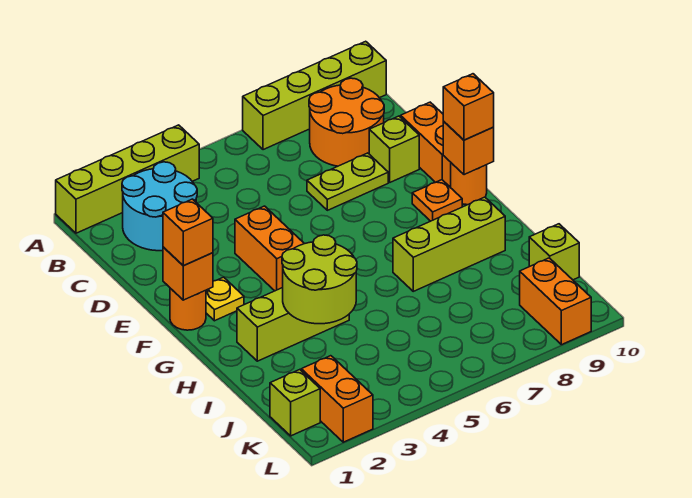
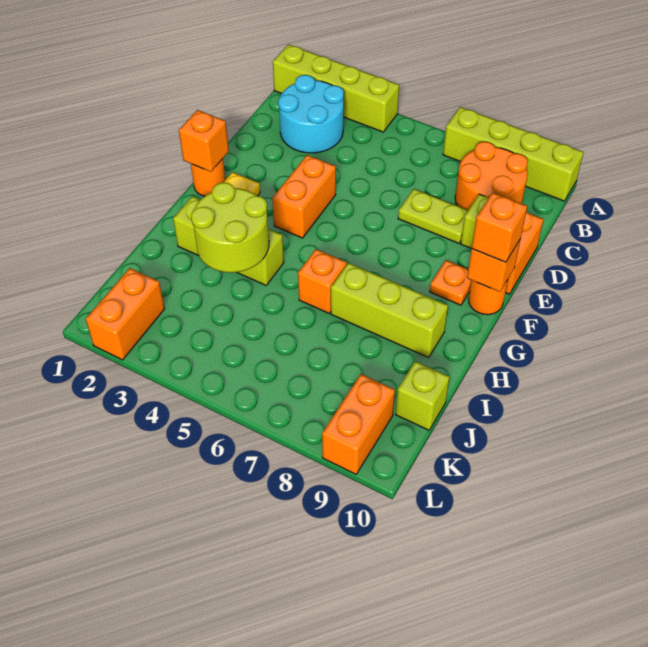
orange brick F1 level 3 -> orange brick H6 level 1
lime brick K1 level 1 -> none

